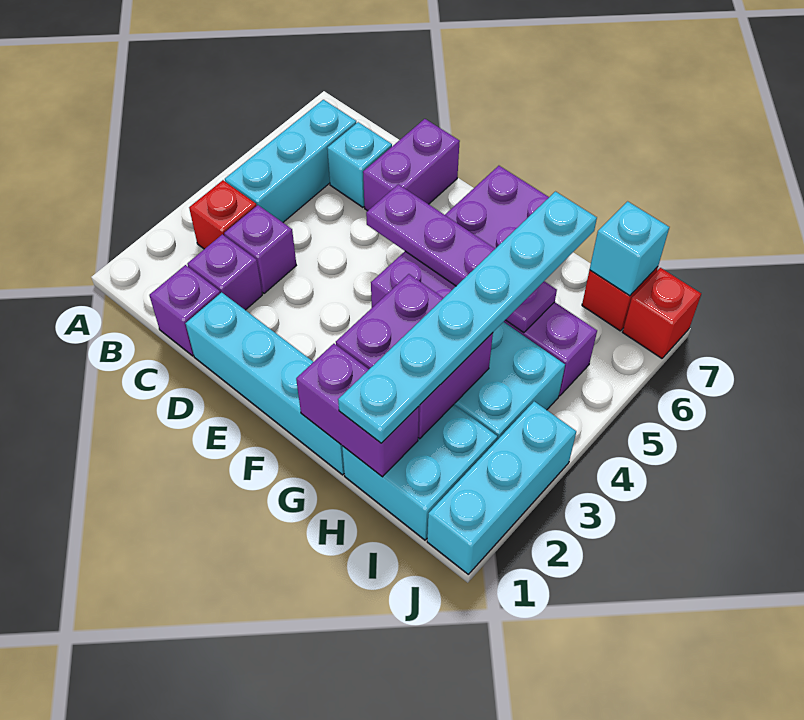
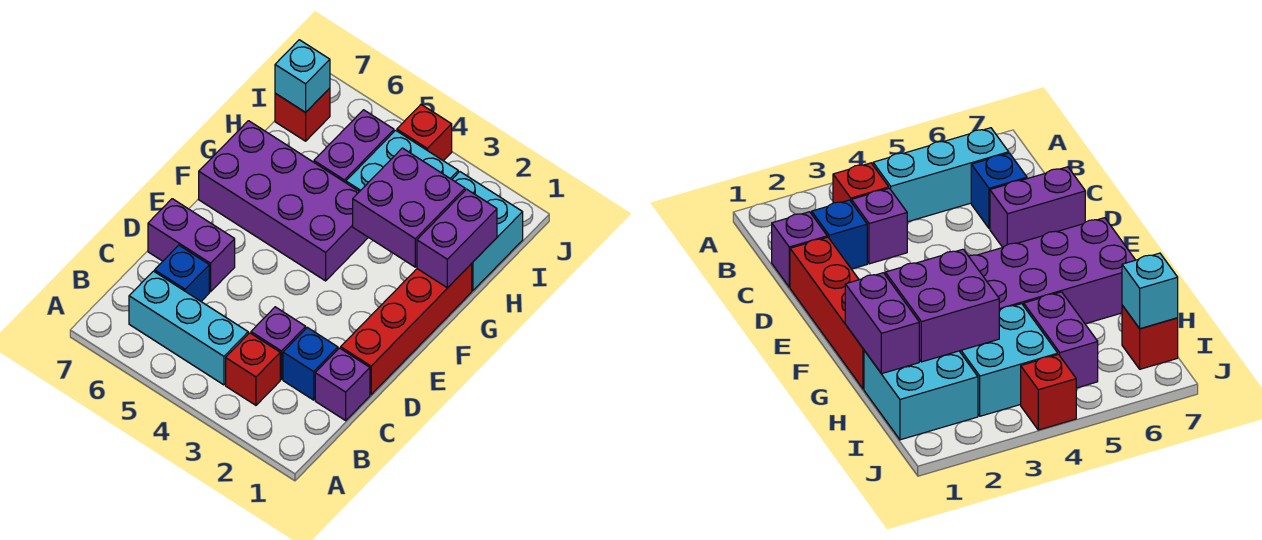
purple brick C2 level 1 -> blue brick C2 level 1
cyan brick C6 level 1 -> blue brick C6 level 1
cyan brick D1:G1 level 1 -> red brick D1:G1 level 1
purple plate E5:H5 level 2 -> none
cyan plate H1:H6 level 3 -> none
cyan brick J1:J3 level 1 -> none
red brick J7 level 1 -> red brick J4 level 1

